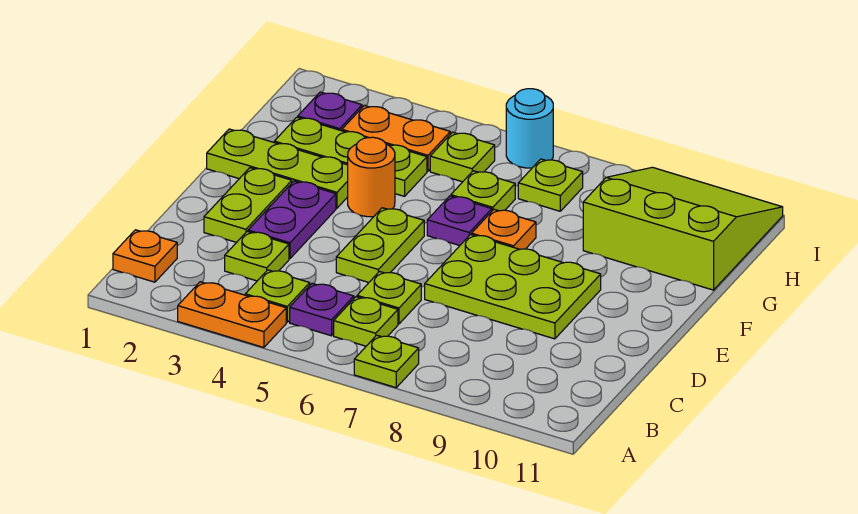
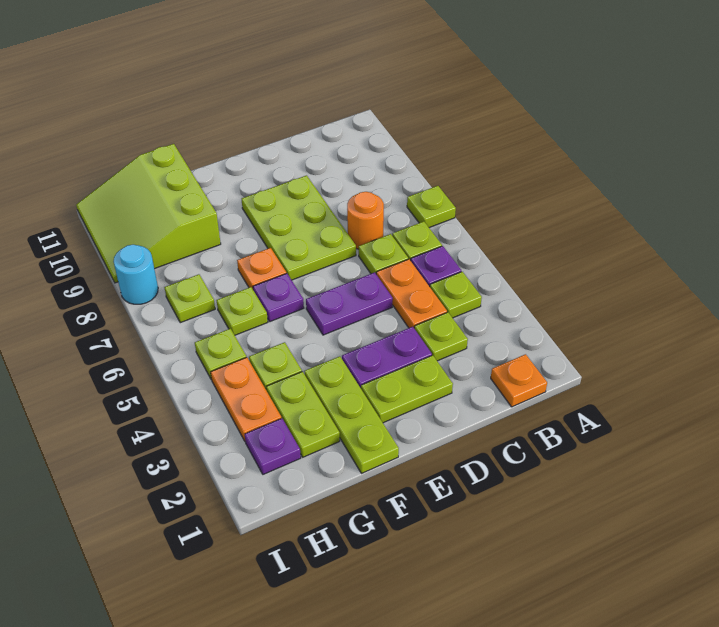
orange plate A3:A4 level 1 -> orange plate C4:C5 level 1
lime plate D5:E5 level 1 -> purple plate D5:E5 level 1
orange round brick F4 level 1 -> orange round brick C7 level 1
cyan round brick I6 level 1 -> cyan round brick I8 level 1

